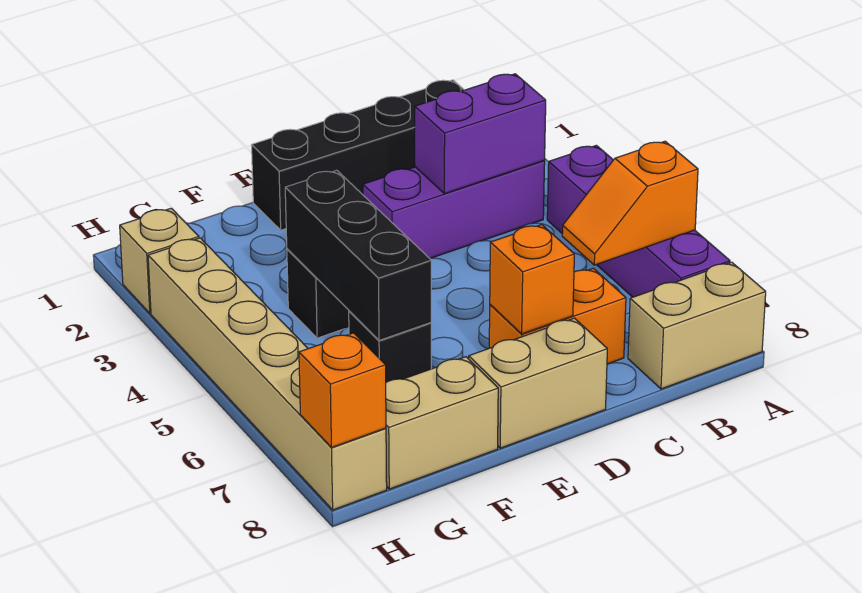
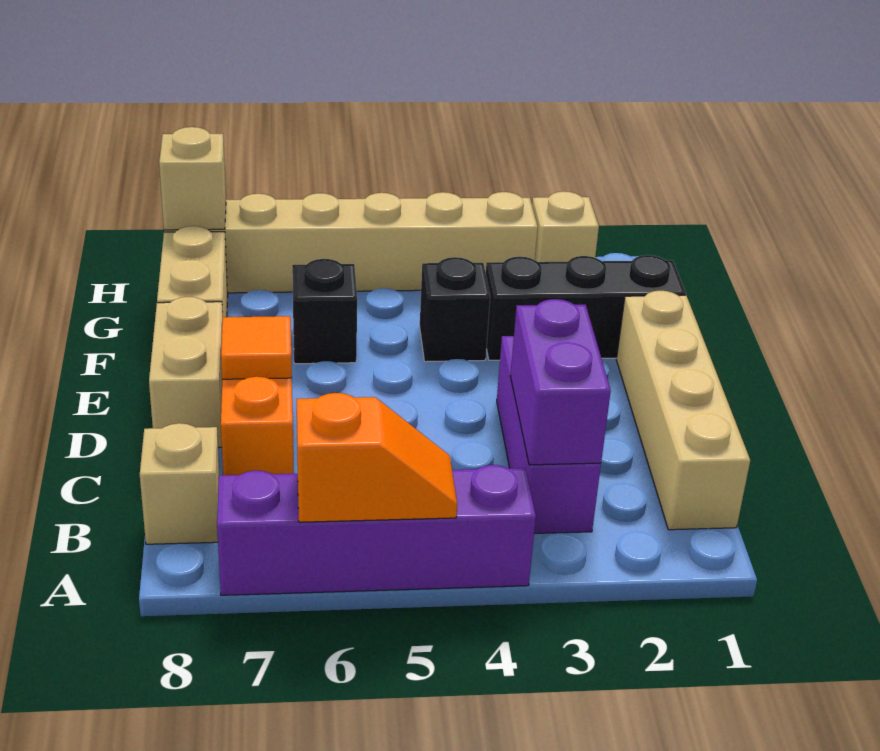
orange slope A6:B6 level 2 top A -> orange slope A5:A6 level 2 top 6
tan brick A8:B8 level 1 -> tan brick B8 level 1
black brick B1:E1 level 1 -> tan brick B1:E1 level 1
orange brick D7 level 2 -> orange tile D7 level 2
black brick F4:F6 level 2 -> black brick F1:F3 level 1
orange brick H8 level 2 -> tan brick H8 level 2

